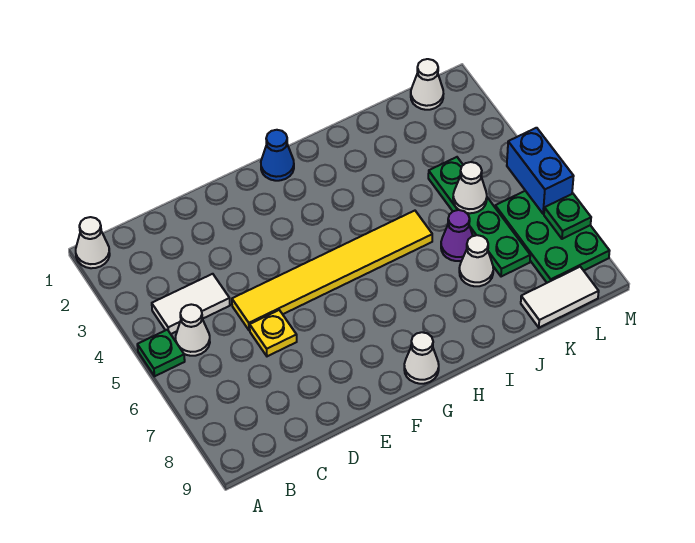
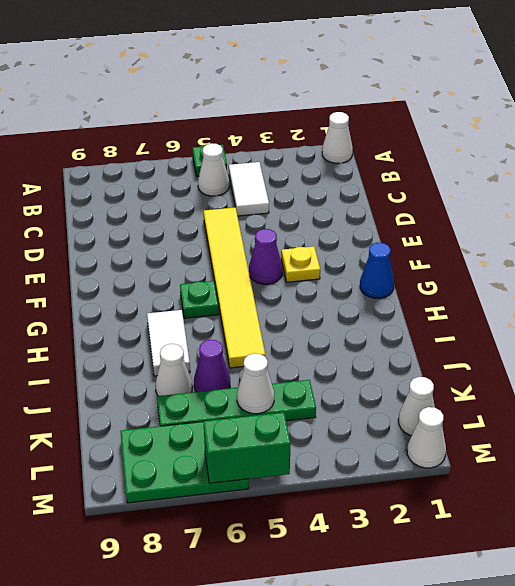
yellow plate D6 level 1 -> yellow plate F3 level 1
none -> purple cone F4 level 1
white cone G9 level 1 -> white cone M1 level 1
white tile K9:L9 level 1 -> white tile H7:I7 level 1
blue brick M5:M6 level 2 -> green brick M5:M6 level 2
green plate M7 level 2 -> green plate G6 level 1

